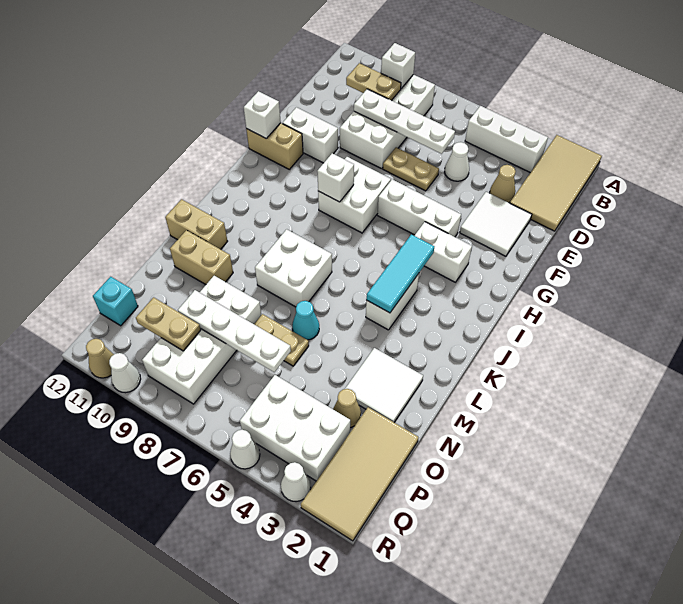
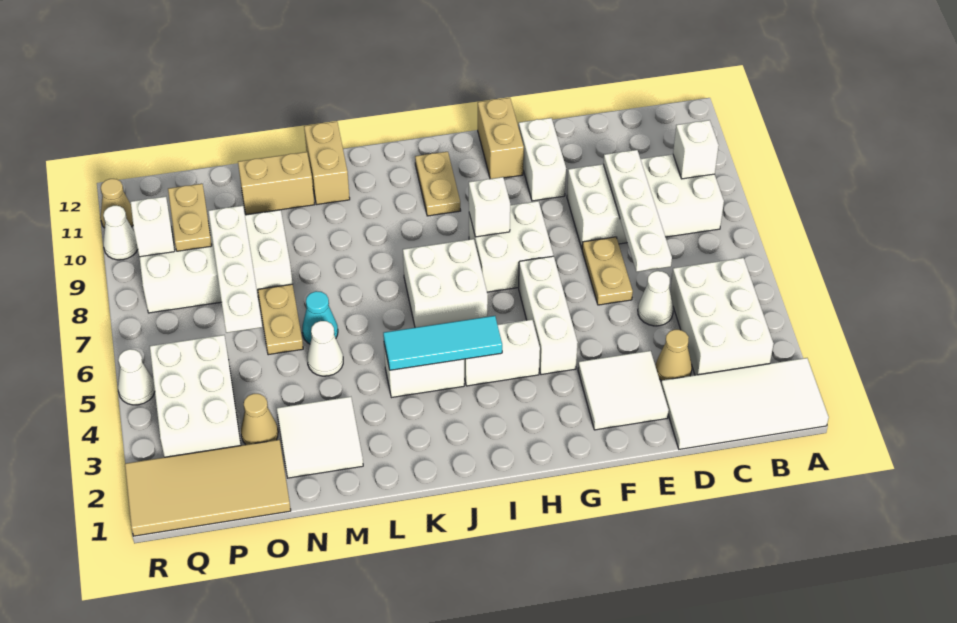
tan tile A1:D2 level 1 -> white tile A1:D2 level 1
white brick B3:B5 level 1 -> white brick B3:C5 level 1
tan plate C9:C10 level 2 -> tan plate I10:I11 level 1
white brick G12 level 2 -> white brick Q9 level 2
white brick H3:H4 level 1 -> white brick H4:I4 level 1
white brick K7:L8 level 1 -> white brick I6:J7 level 1
tan brick M10:M11 level 1 -> tan brick M11:N11 level 1
cyan brick P12 level 1 -> none
white cone R3 level 1 -> white cone M5 level 1

